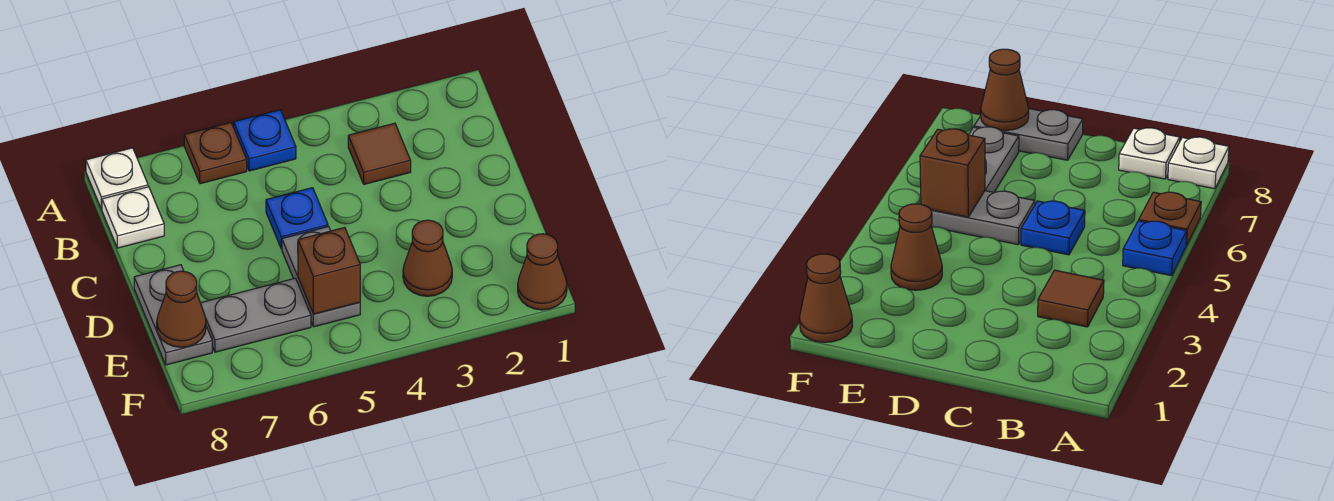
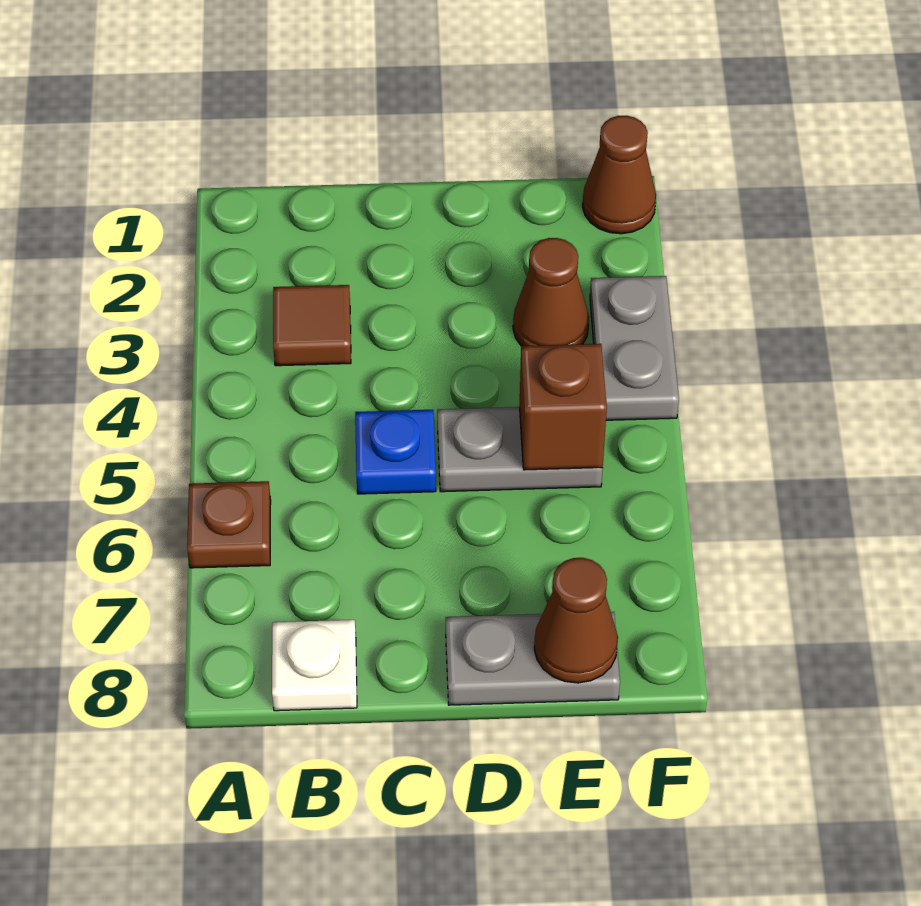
blue plate A5 level 1 -> none
white plate A8 level 1 -> none
grey plate E6:E7 level 1 -> grey plate F3:F4 level 1

